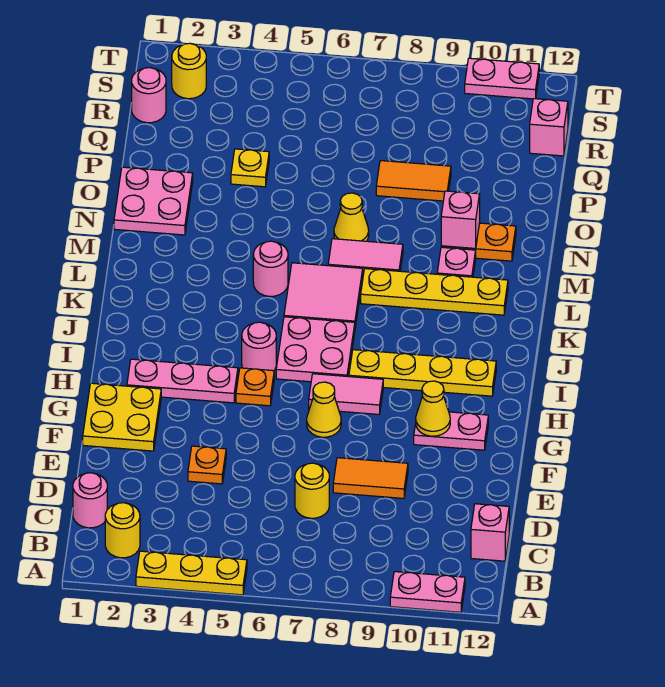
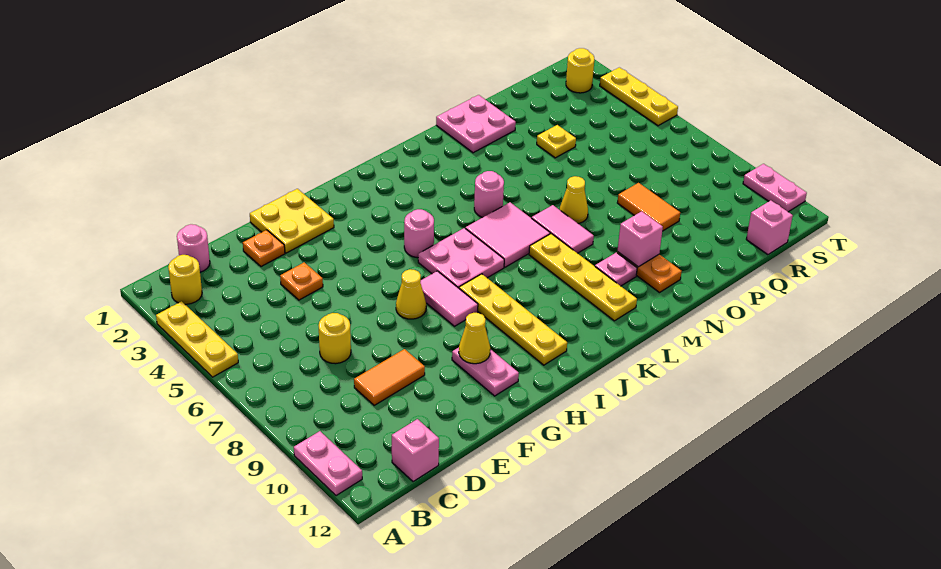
orange tile E8:E9 level 1 -> orange tile D9:E9 level 1
pink plate H2:H4 level 1 -> none
orange plate H5 level 1 -> orange plate E2 level 1
pink round brick R1 level 1 -> none
none -> yellow plate T3:T5 level 1

